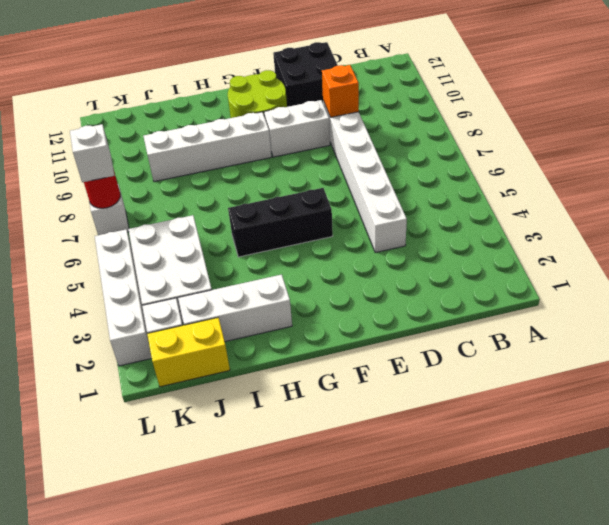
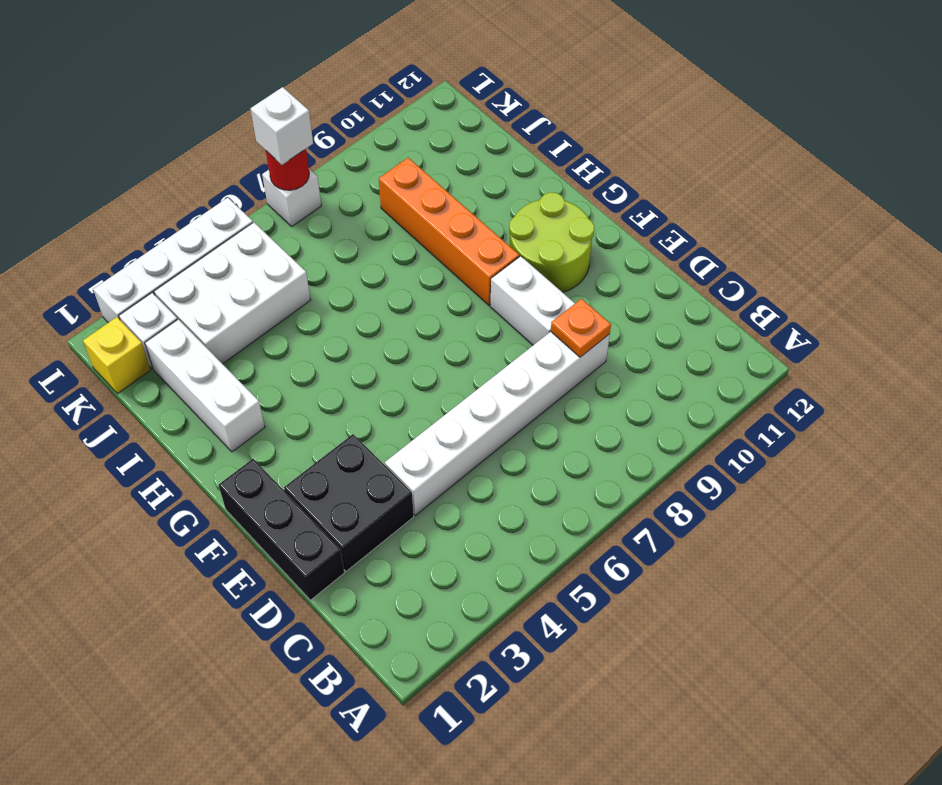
orange brick D9 level 2 -> orange plate D9 level 2
black brick D11:E12 level 1 -> black brick D2:E3 level 1
black brick F5:H5 level 1 -> black brick D1:F1 level 1
white brick G9:J9 level 1 -> orange brick G9:J9 level 1
yellow brick J1:K1 level 1 -> yellow brick K1 level 1

